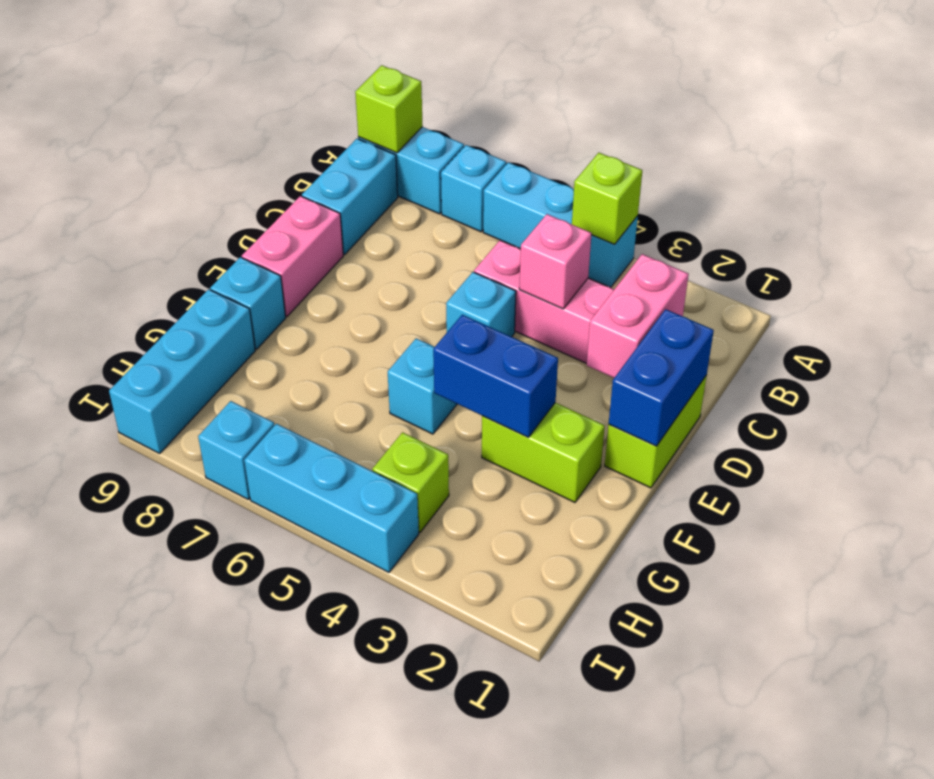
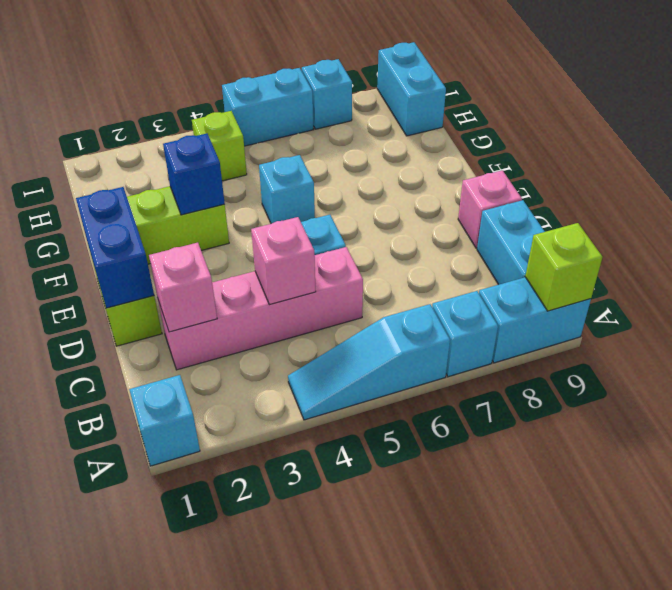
cyan brick A4:A6 level 1 -> cyan slope A4:A6 level 1 top 6
lime brick A4 level 2 -> none
pink brick C2:D2 level 2 -> pink brick C2 level 2
pink brick D9:E9 level 1 -> pink brick D9 level 1
blue brick F3:F4 level 2 -> blue brick F3 level 2
cyan brick F9 level 1 -> cyan brick A1 level 1
cyan brick G9:I9 level 1 -> cyan brick H9:I9 level 1
cyan brick I4:I6 level 1 -> cyan brick I5:I6 level 1

